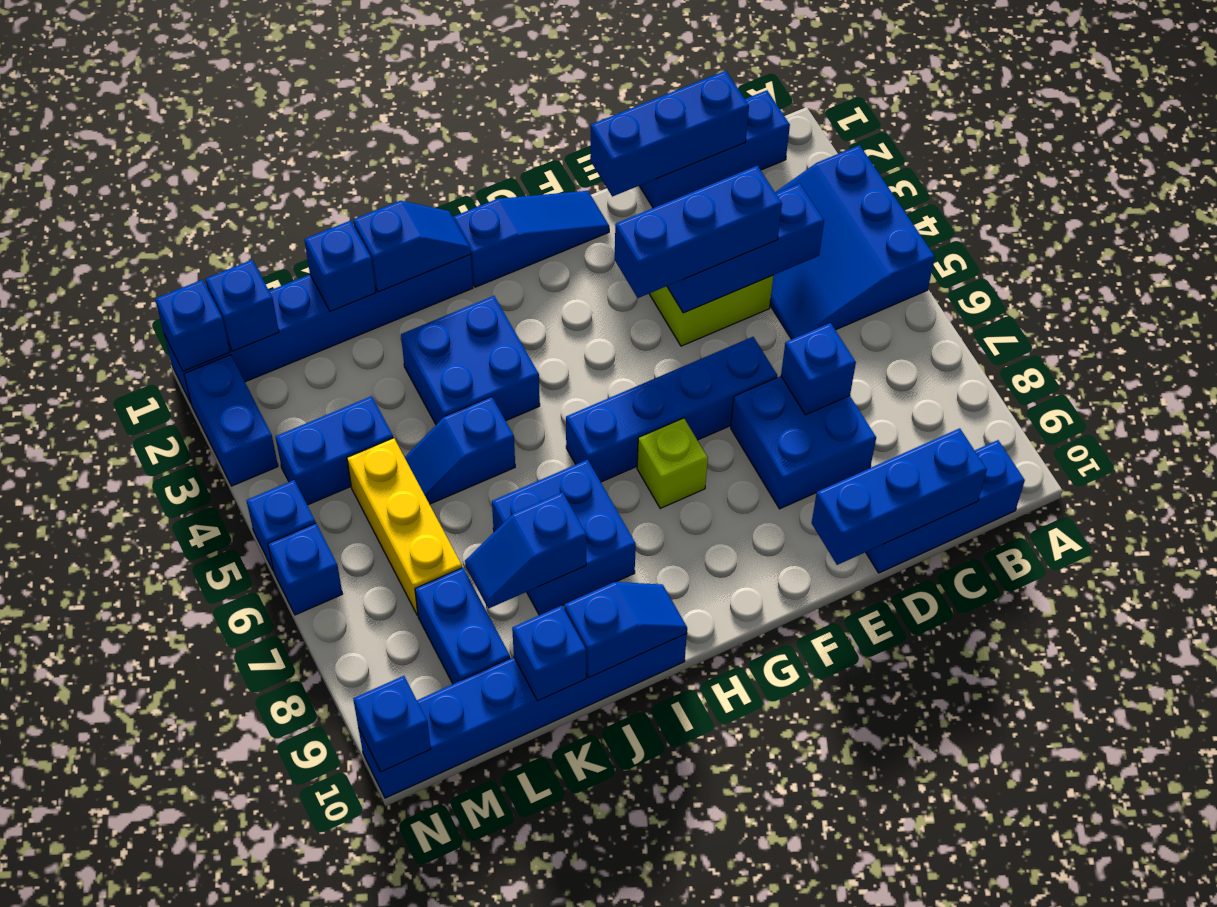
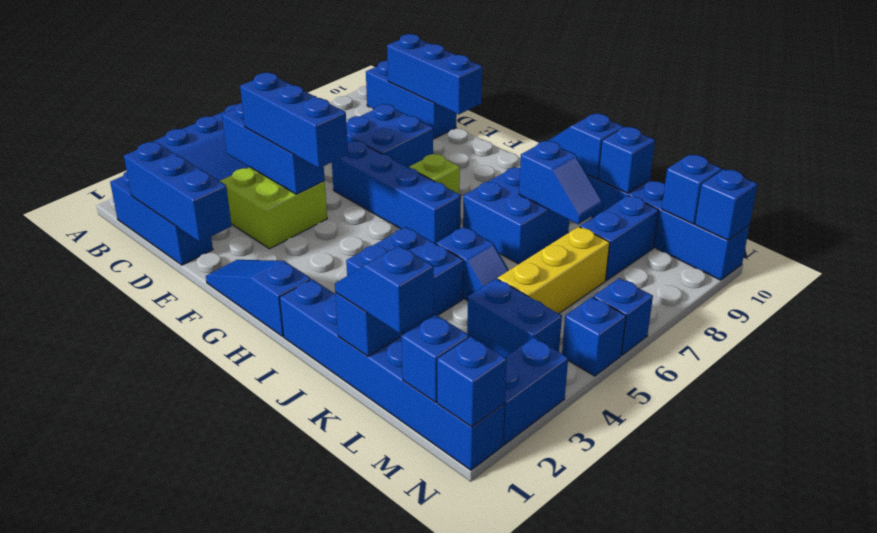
blue brick D7 level 2 -> blue brick M10 level 2
blue slope I1:J1 level 2 top J -> blue slope K1:L1 level 3 top L

